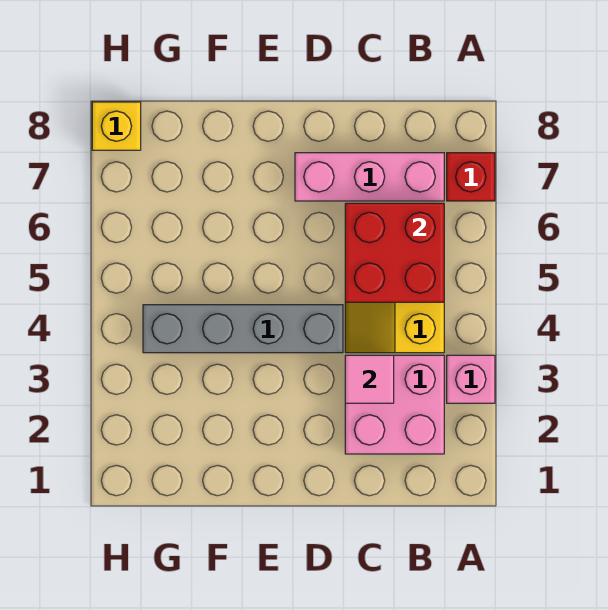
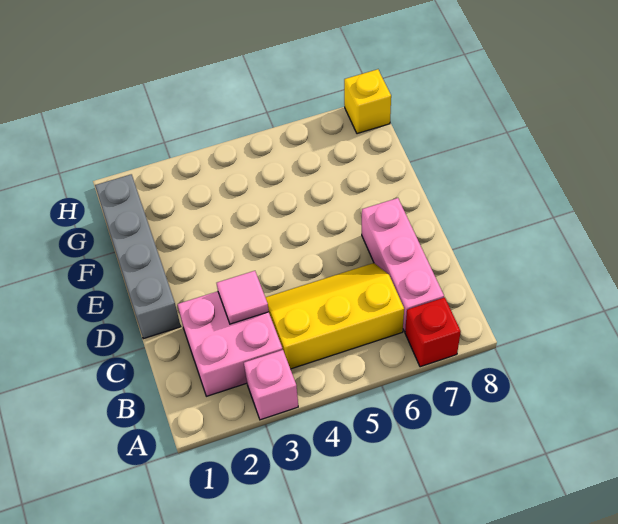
red brick B5:C6 level 2 -> none
grey brick D4:G4 level 1 -> grey brick D1:G1 level 1

